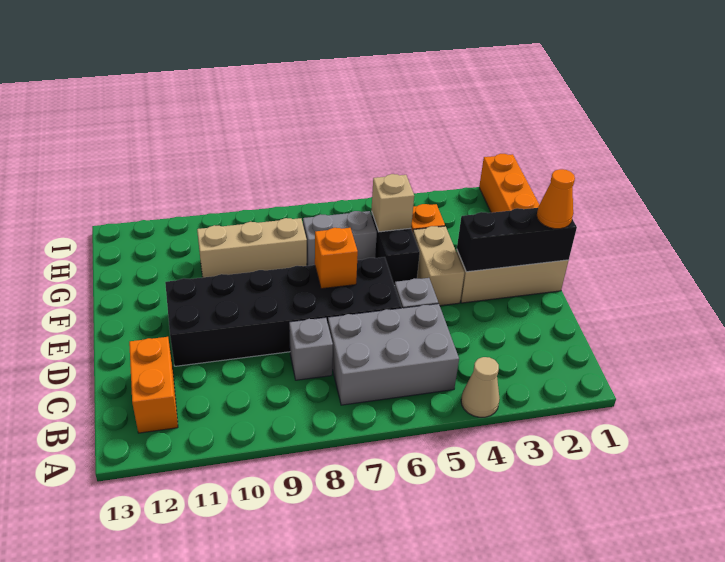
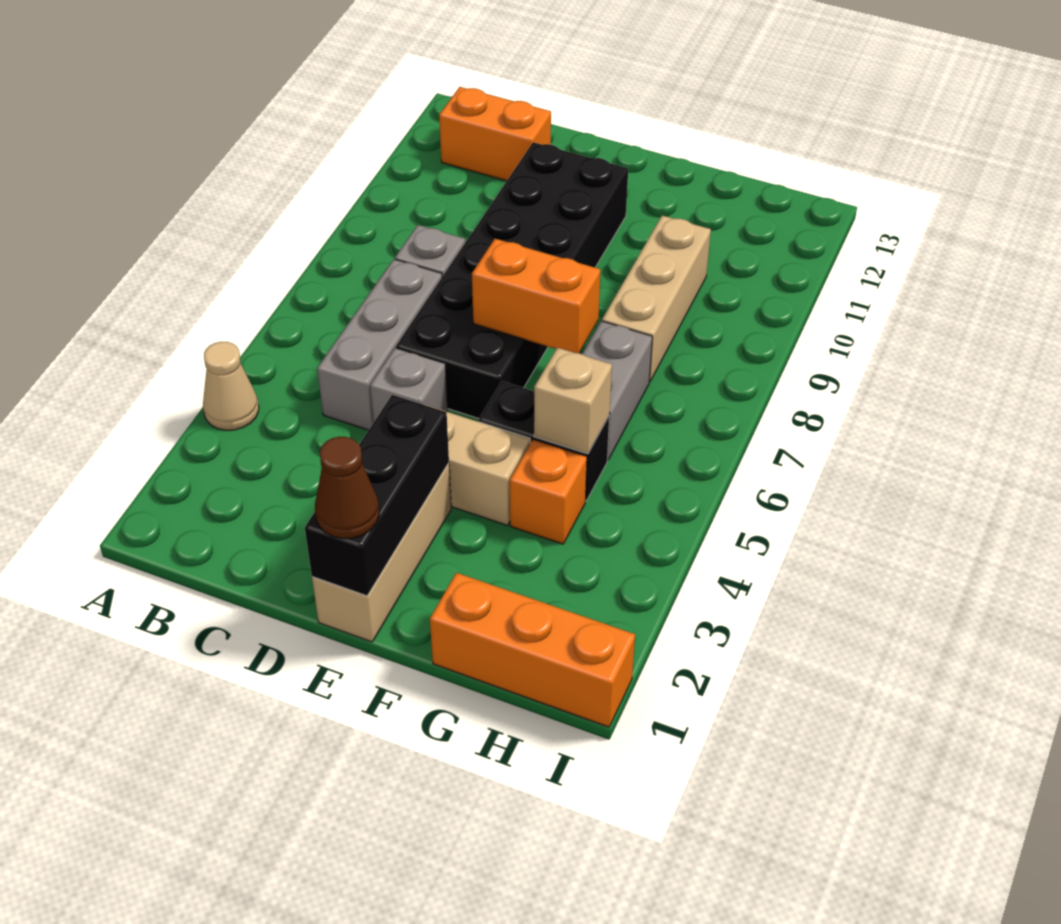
grey brick B5:C7 level 1 -> grey brick C5:C7 level 1
orange cone E1 level 3 -> brown cone E1 level 3
orange brick E7 level 2 -> orange brick E7:F7 level 2

